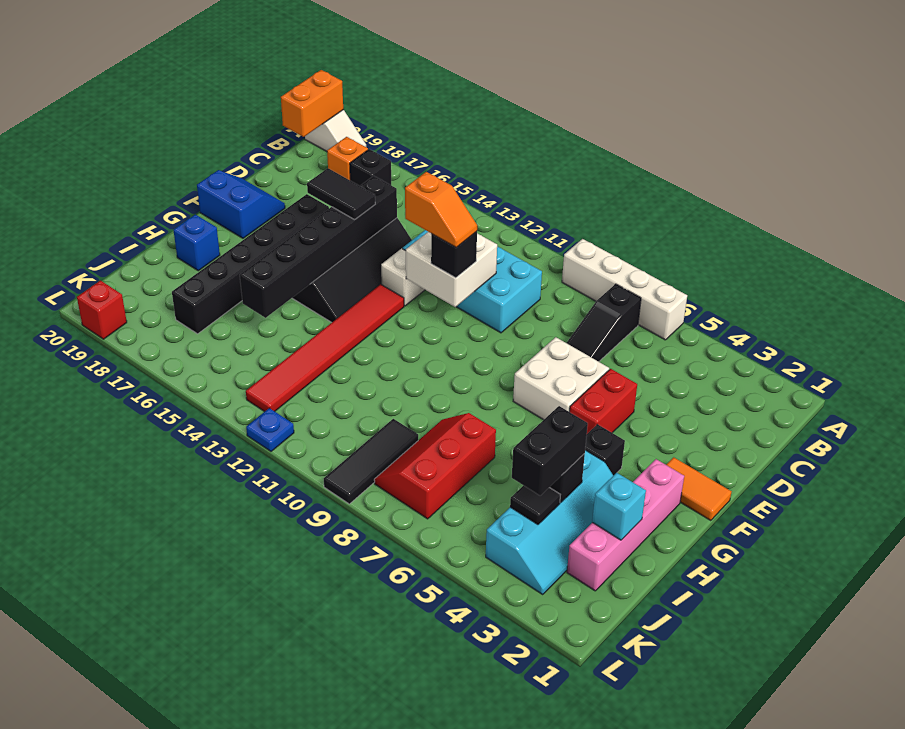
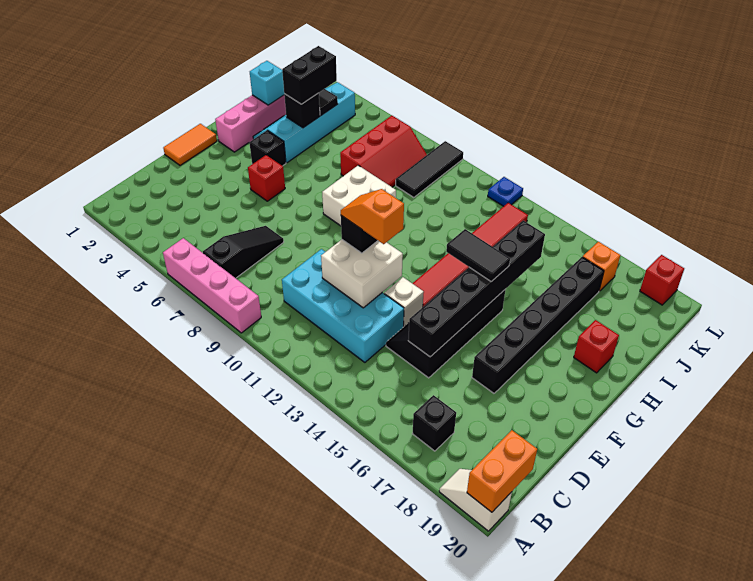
white brick A6:A9 level 1 -> pink brick A6:A9 level 1
orange brick B18 level 1 -> orange brick K17 level 1
red brick E5:F5 level 1 -> red brick F5 level 1
white brick E6:F7 level 1 -> white brick G8:H9 level 1
black tile E15:E16 level 3 -> black tile G14:G15 level 3
blue slope E19:F20 level 1 top F -> none
orange tile F1:F2 level 1 -> orange tile E1:F1 level 1
blue brick H19 level 1 -> red brick H19 level 1

